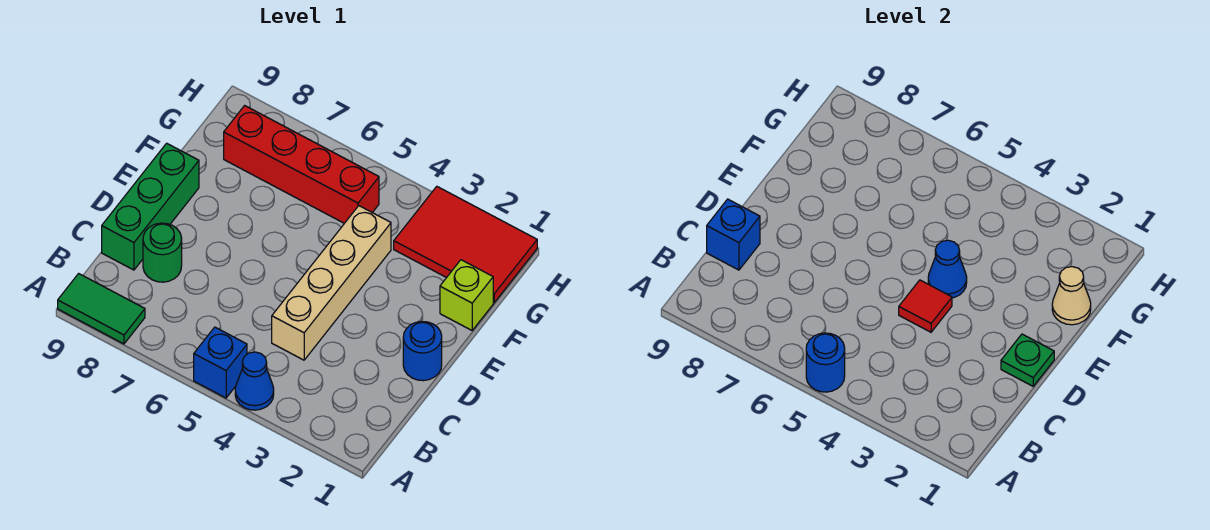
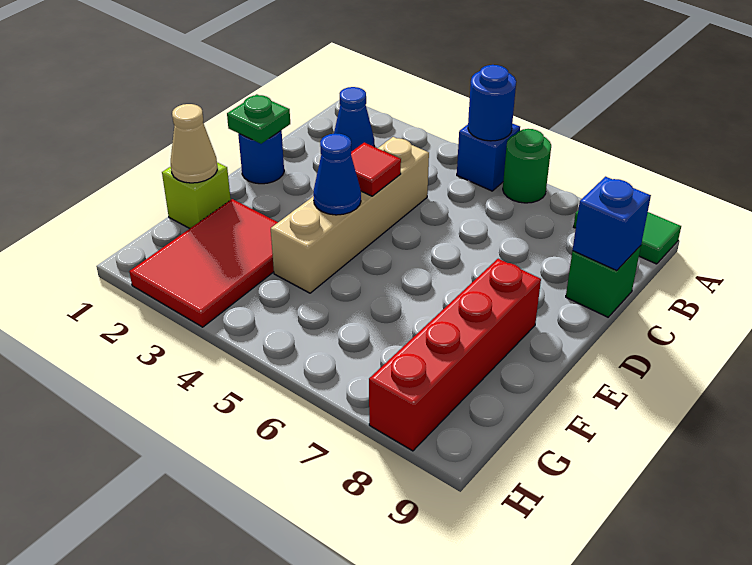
blue cone A4 level 1 -> blue cone B2 level 1
green round brick C8 level 1 -> green round brick A6 level 1
green brick C9:E9 level 1 -> green brick C9 level 1
red tile G1:H3 level 1 -> red tile F2:H3 level 1
red brick G5:G8 level 1 -> red brick E8:H8 level 1

